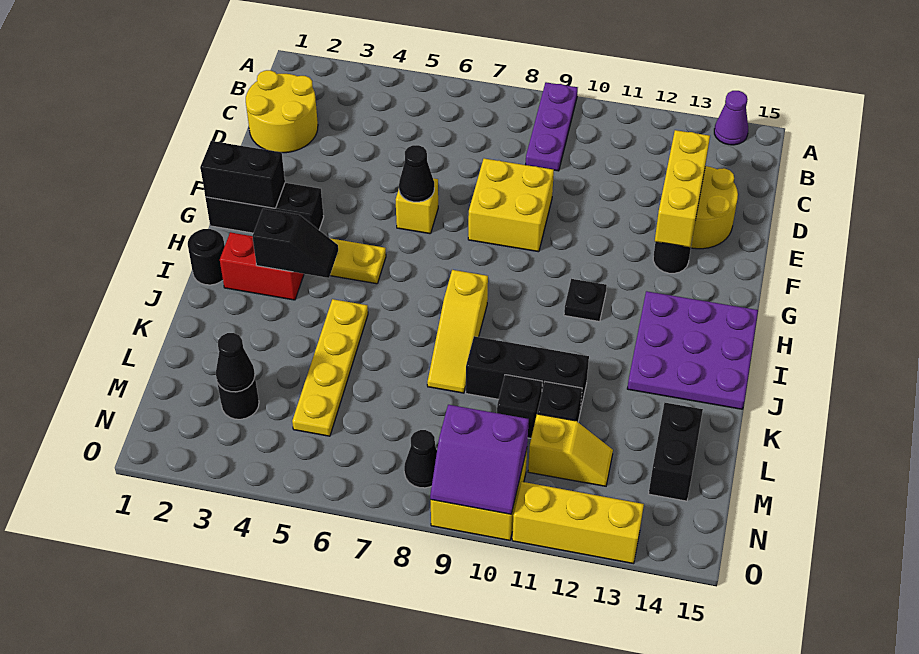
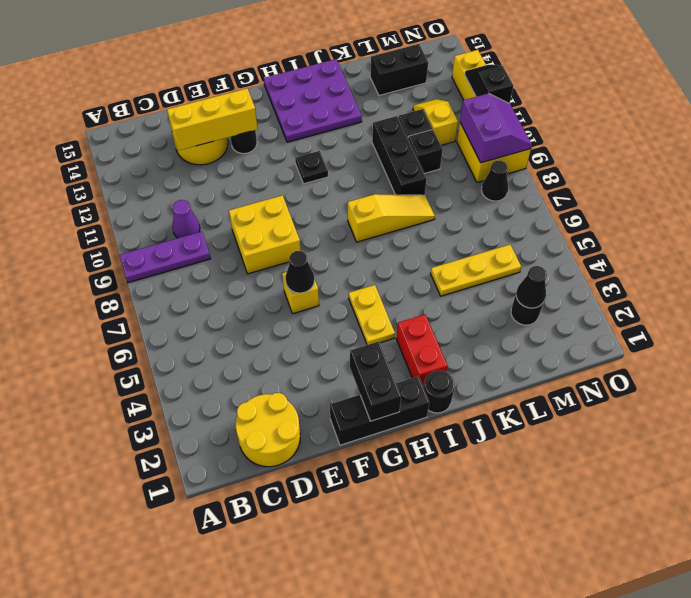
purple cone A14 level 1 -> purple cone C10 level 1
black brick G1:G3 level 1 -> black brick F1:H1 level 1
black slope I3:I4 level 2 top 3 -> black slope O11:O12 level 2 top 11
yellow plate J5:M5 level 1 -> yellow plate K5:M5 level 1

